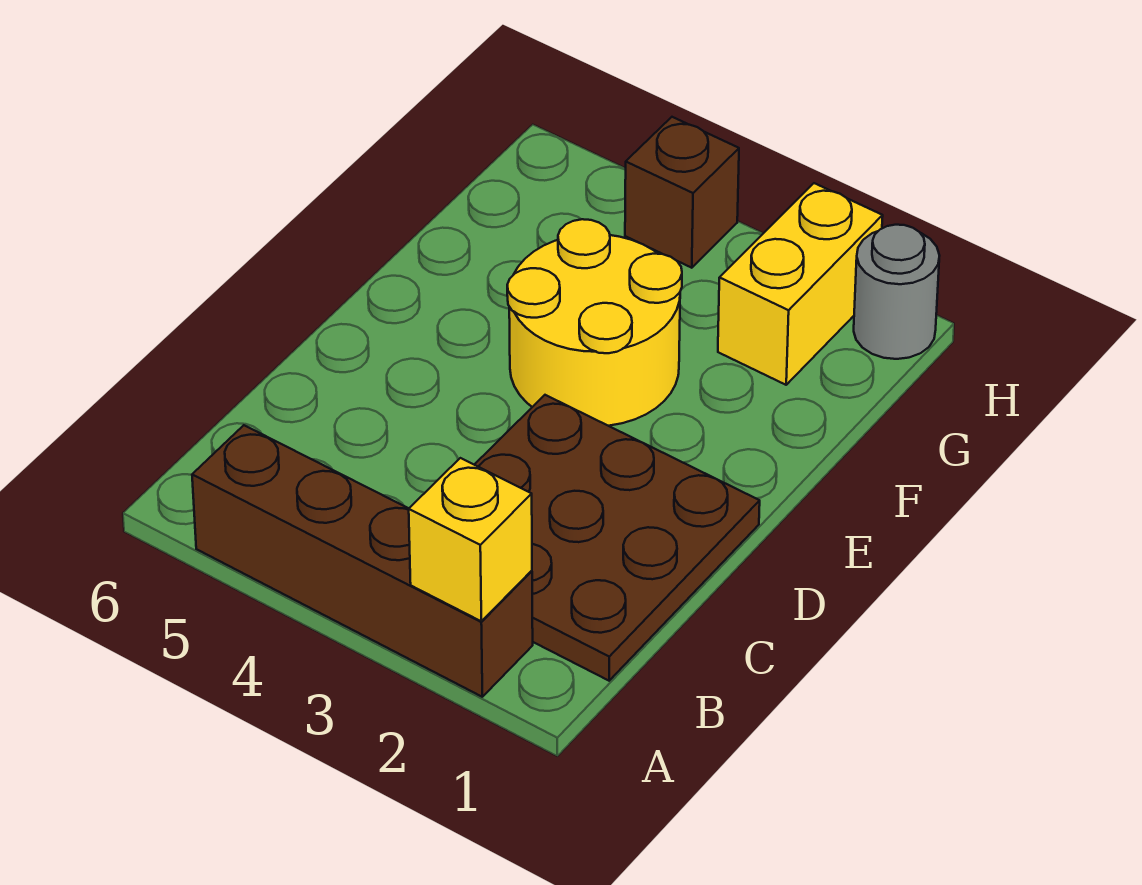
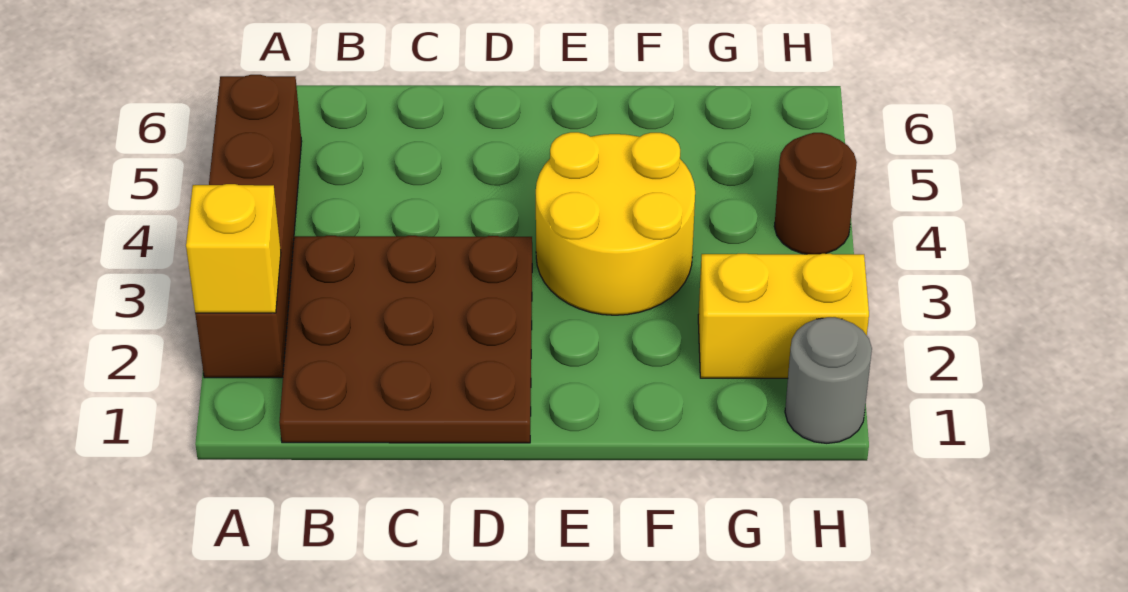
brown brick H4 level 1 -> brown round brick H4 level 1

